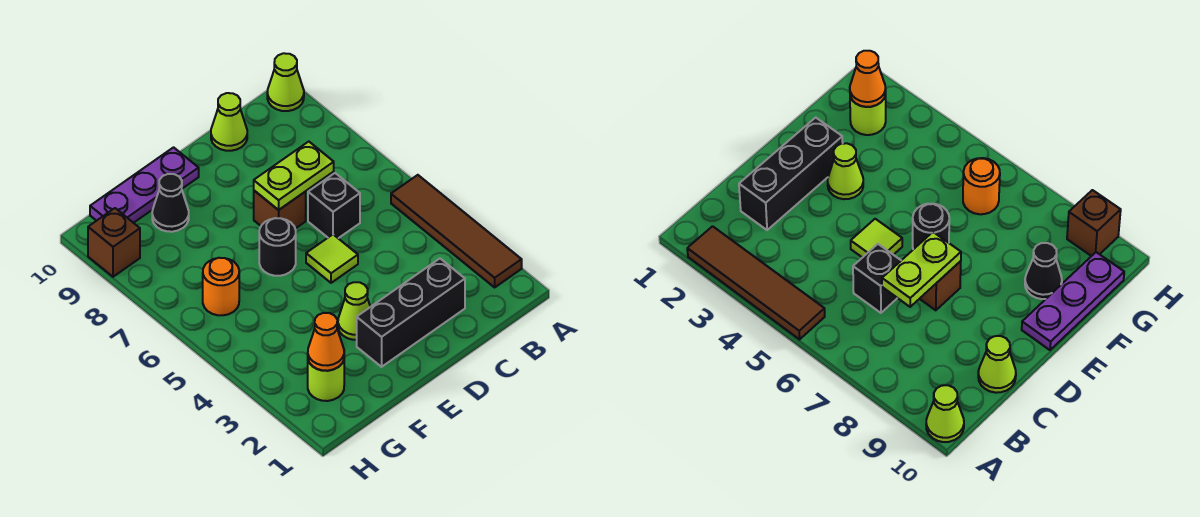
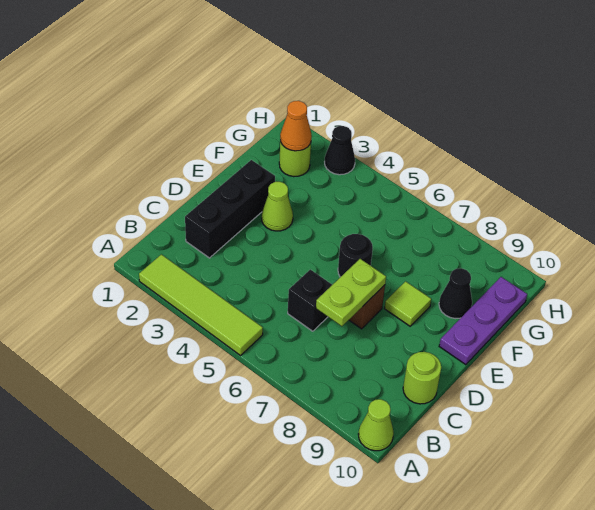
brown tile A2:A5 level 1 -> lime tile A2:A5 level 1
lime cone C10 level 1 -> lime round brick C10 level 1
lime tile D5 level 1 -> lime tile E8 level 1
orange round brick G6 level 1 -> none
none -> black cone H3 level 1
brown brick H9 level 1 -> none

